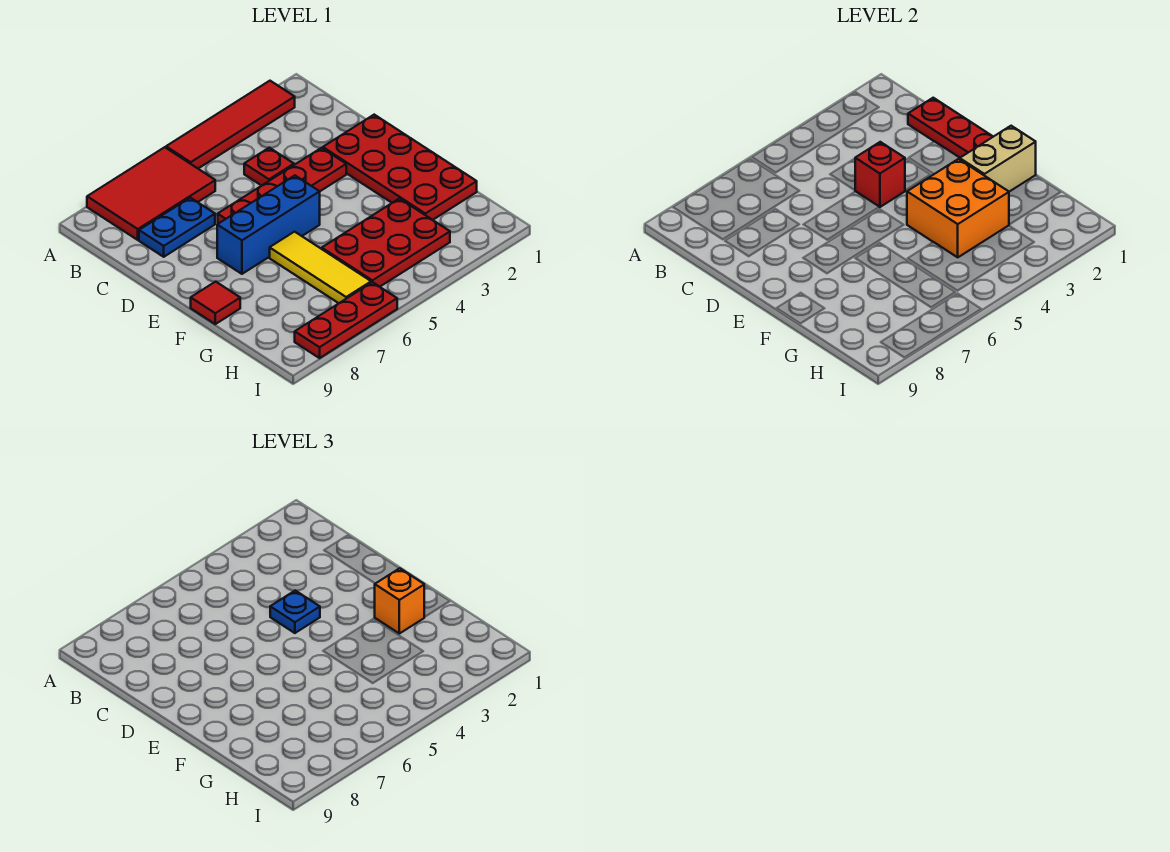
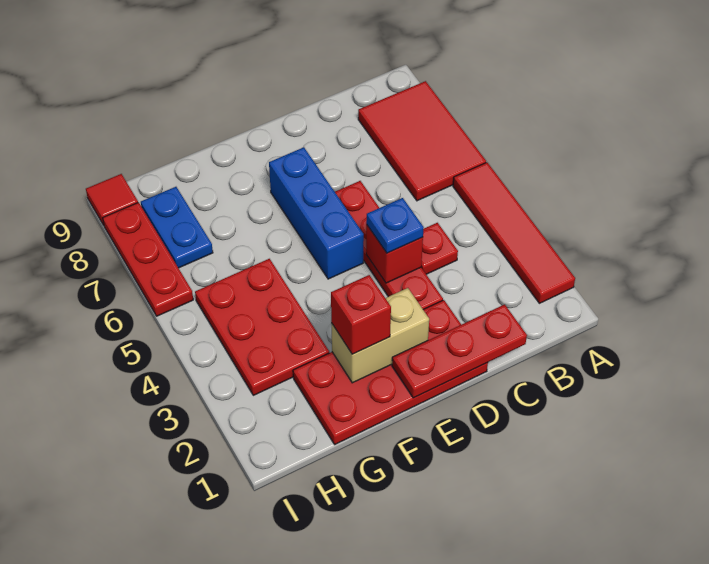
blue plate C7:C8 level 1 -> blue plate H7:H8 level 1
tan brick F1:F2 level 2 -> tan brick E2:F2 level 2
orange brick F2 level 3 -> red brick F2 level 3
orange brick F3:G4 level 2 -> none
yellow tile F6:H6 level 1 -> none
red tile F9 level 1 -> red tile I9 level 1

